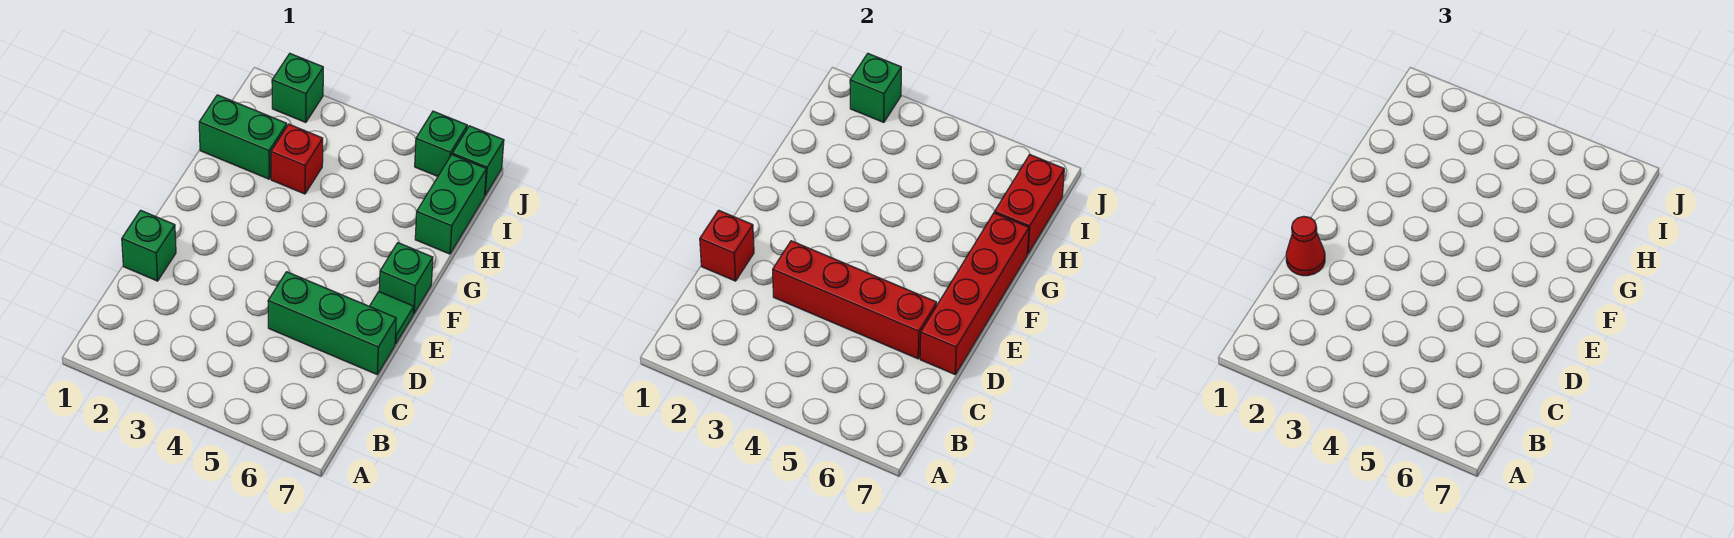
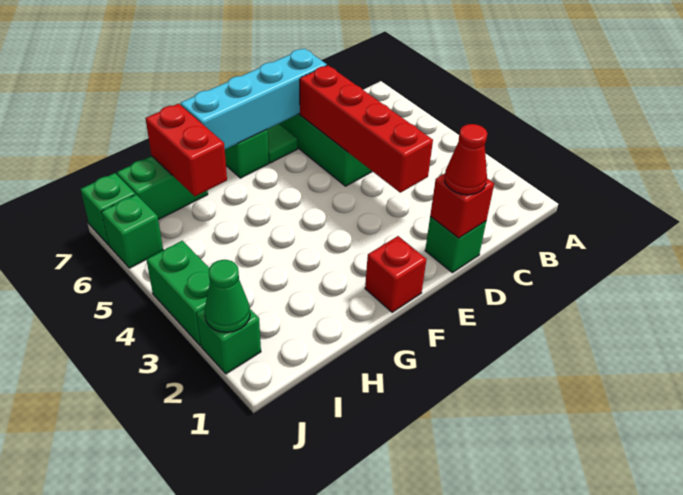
red brick D7:G7 level 2 -> cyan brick D7:G7 level 2
green brick H1:H2 level 1 -> green brick J3:J4 level 1
red brick H3 level 1 -> red brick F1 level 1
red brick H7:I7 level 2 -> red brick H6:H7 level 2
green brick J2 level 2 -> green cone J2 level 2

